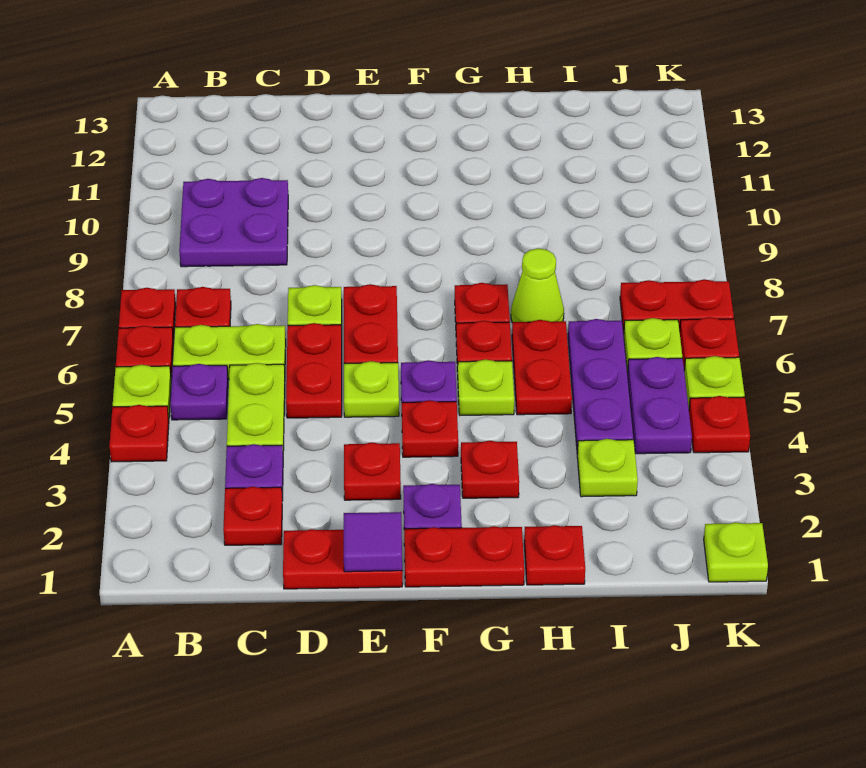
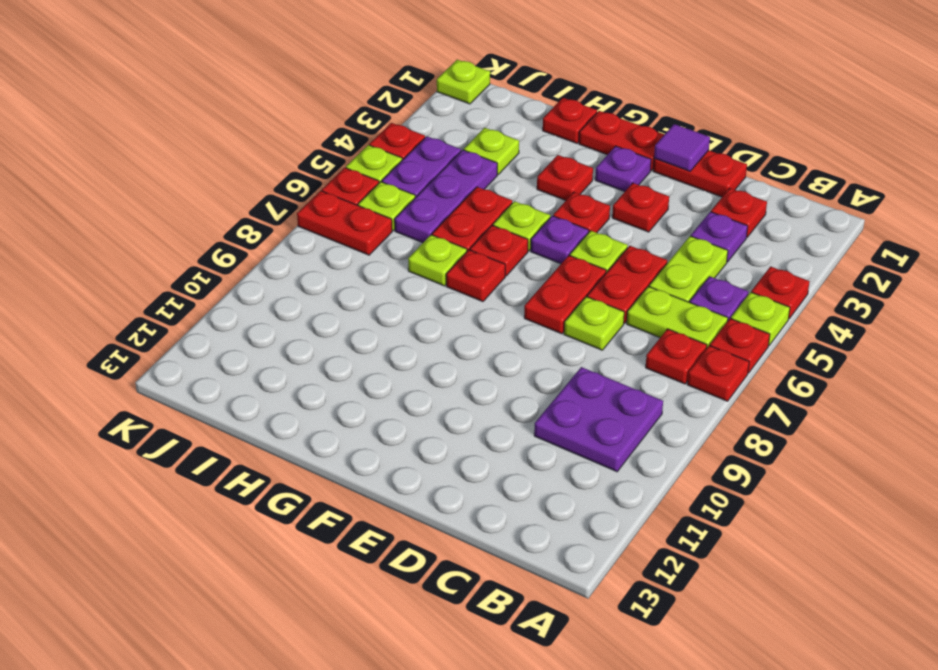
lime cone H7 level 1 -> lime plate H7 level 1

